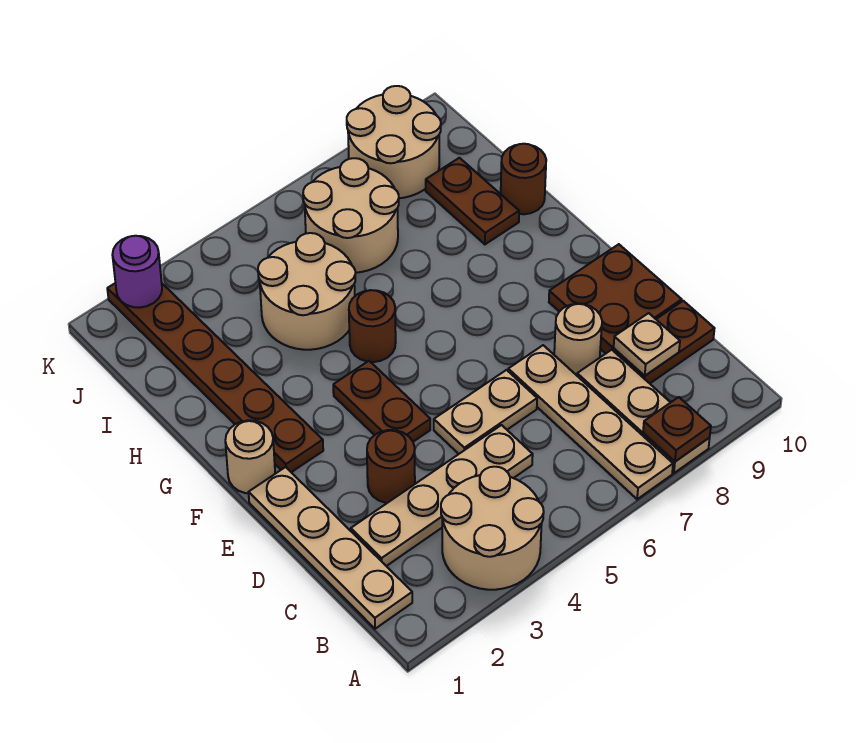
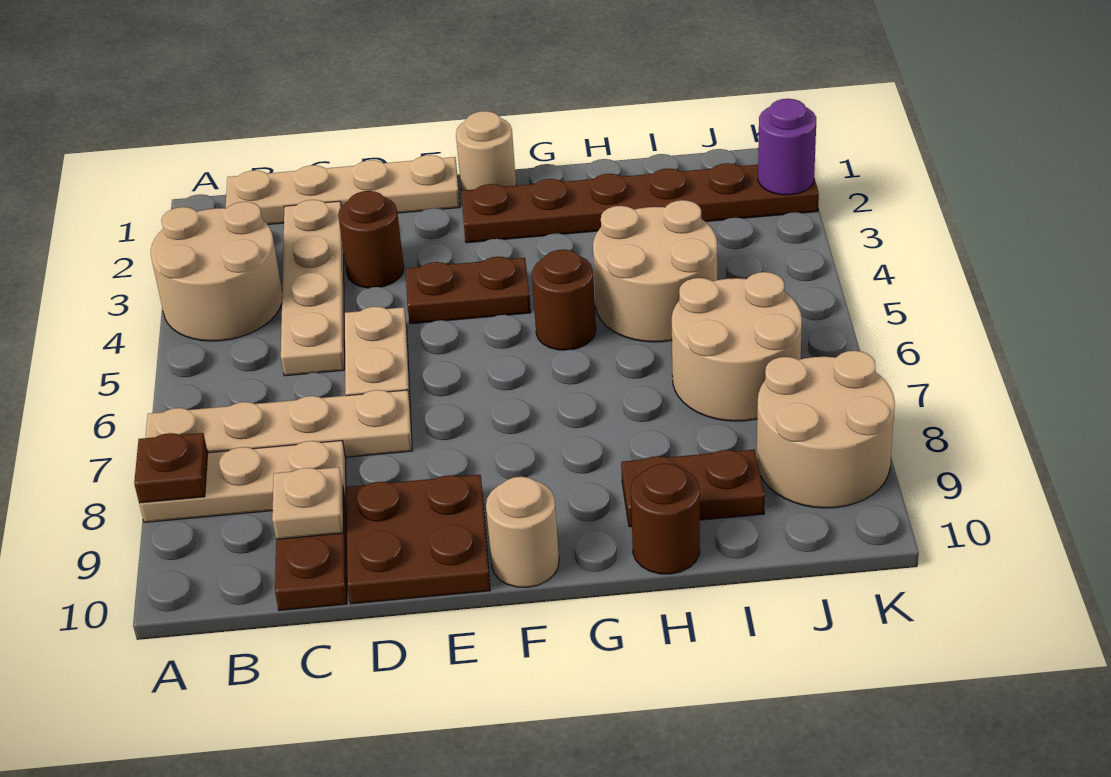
tan round brick D8 level 1 -> tan round brick F10 level 1

